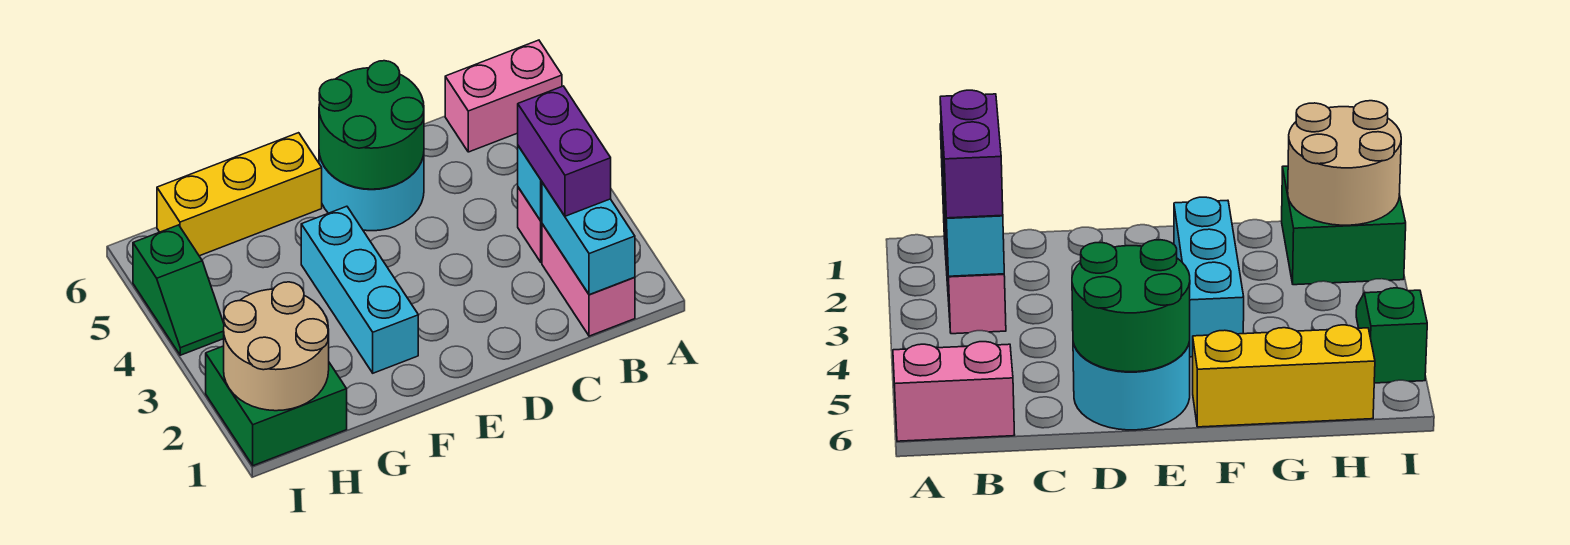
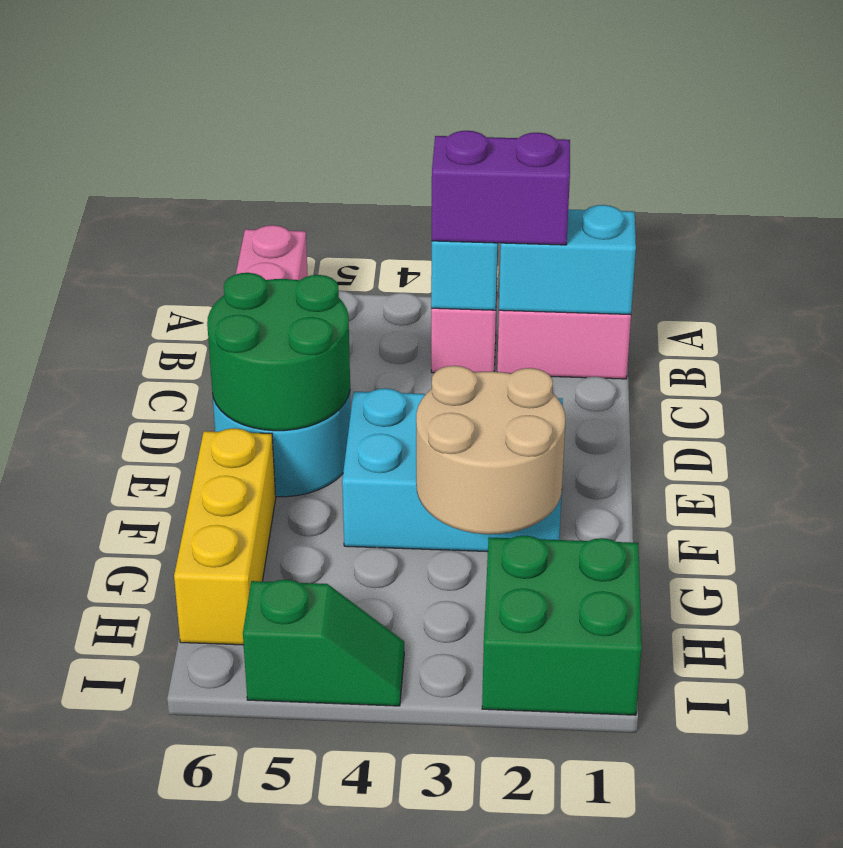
cyan brick F2:F4 level 1 -> cyan brick E2:F4 level 1
tan round brick H1:I2 level 2 -> tan round brick F2:G3 level 2

